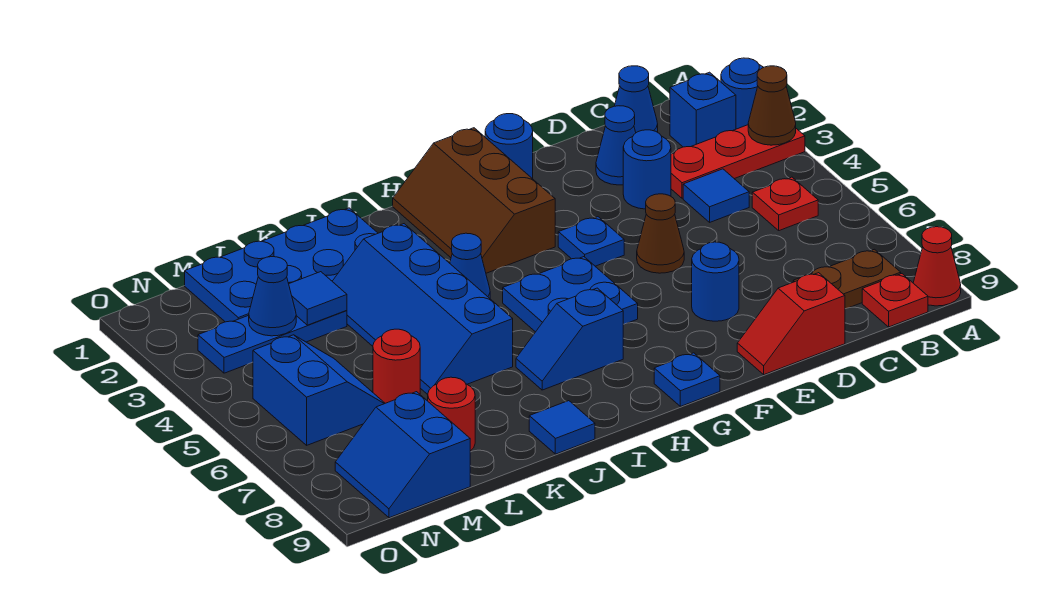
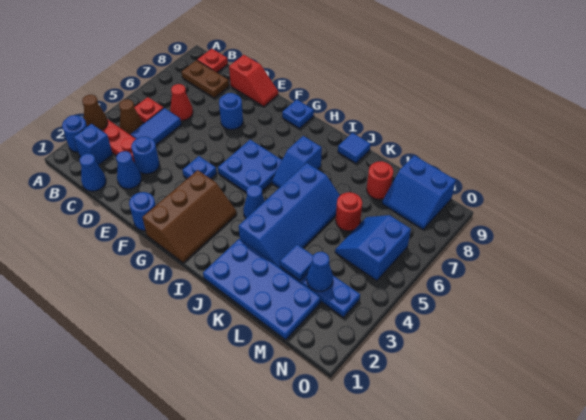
red cone A9 level 1 -> red cone C6 level 1
blue tile C4 level 1 -> blue tile C4:C5 level 1
brown cone E5 level 1 -> brown cone B4 level 1
blue slope H7:I7 level 1 top H -> blue slope I6:I7 level 1 top 7
blue slope M8:N9 level 1 top M -> blue slope M8:N9 level 1 top 9

